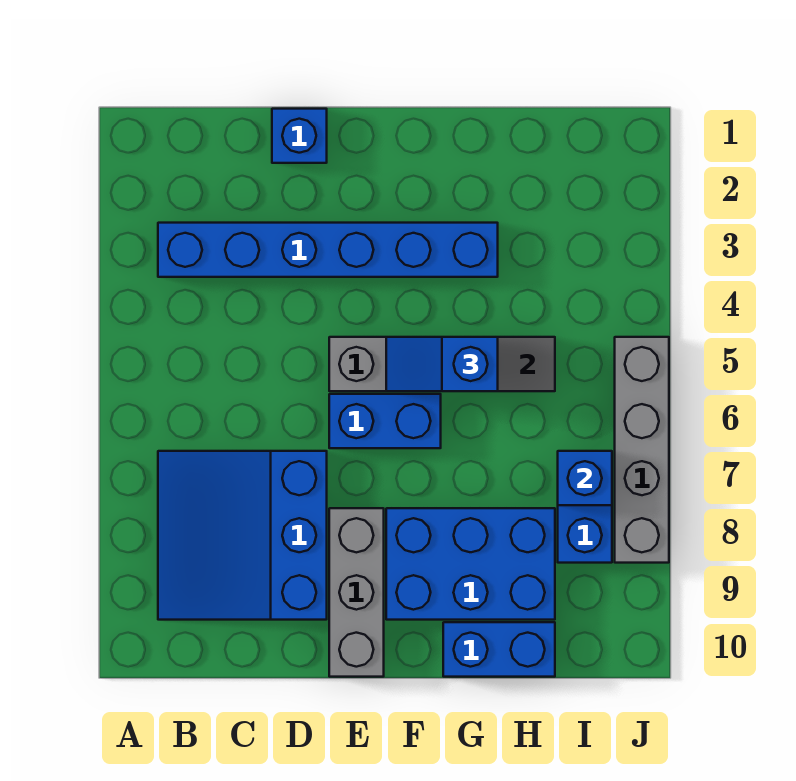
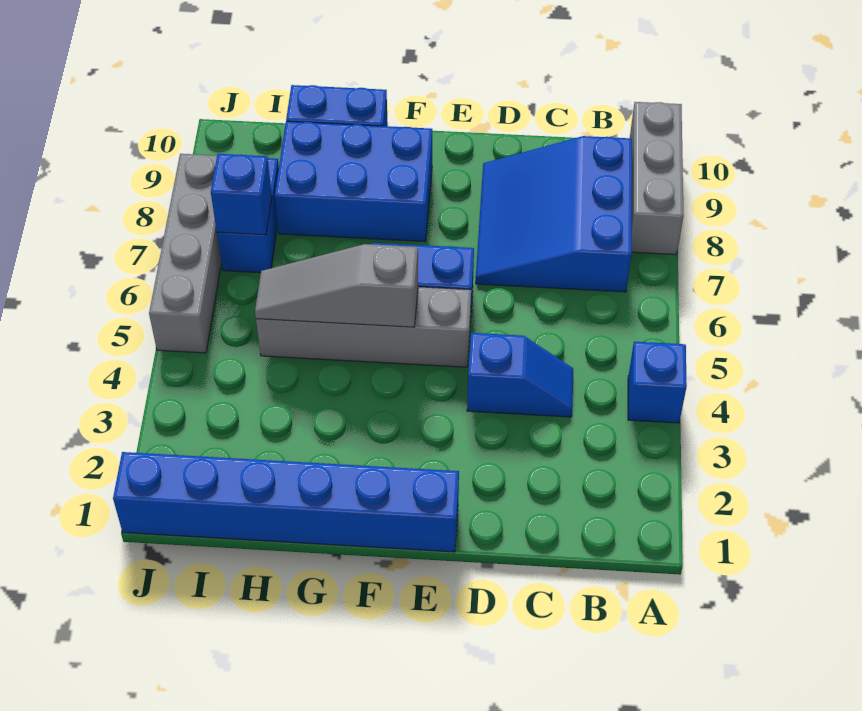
blue brick B3:G3 level 1 -> blue brick E1:J1 level 1
blue slope B7:D9 level 1 top D -> blue slope B7:D9 level 1 top B
blue brick D1 level 1 -> blue brick A4 level 1
grey brick E8:E10 level 1 -> grey brick A8:A10 level 1
blue slope F5:G5 level 3 top G -> blue slope C4:D4 level 1 top D

